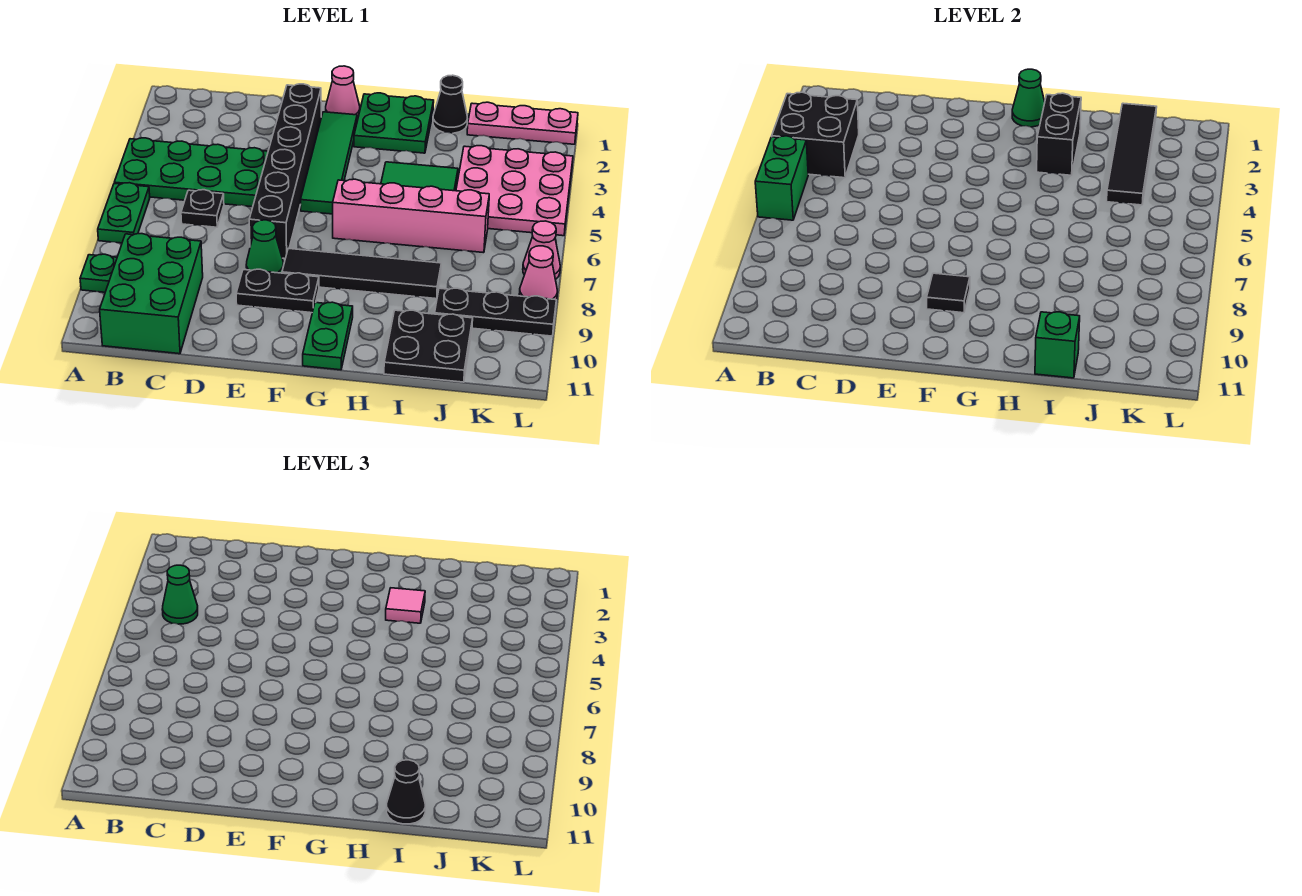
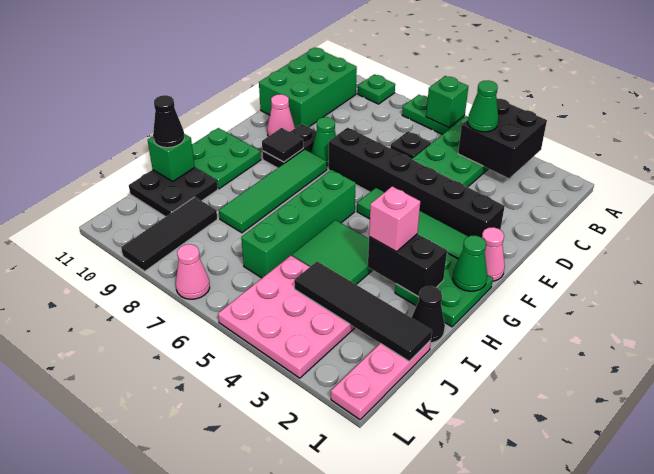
green brick A5:A6 level 2 -> green brick A6 level 2
green brick B9:C11 level 1 -> green brick B10:D11 level 1
black tile F8:I8 level 1 -> green tile F8:I8 level 1
pink brick G6:J6 level 1 -> green brick G6:J6 level 1
green plate G10:G11 level 1 -> green plate G10:H11 level 1
pink tile H3 level 3 -> pink brick H3 level 3
black plate J9:L9 level 1 -> black tile J9:L9 level 1
pink cone L8 level 1 -> pink cone E10 level 1

